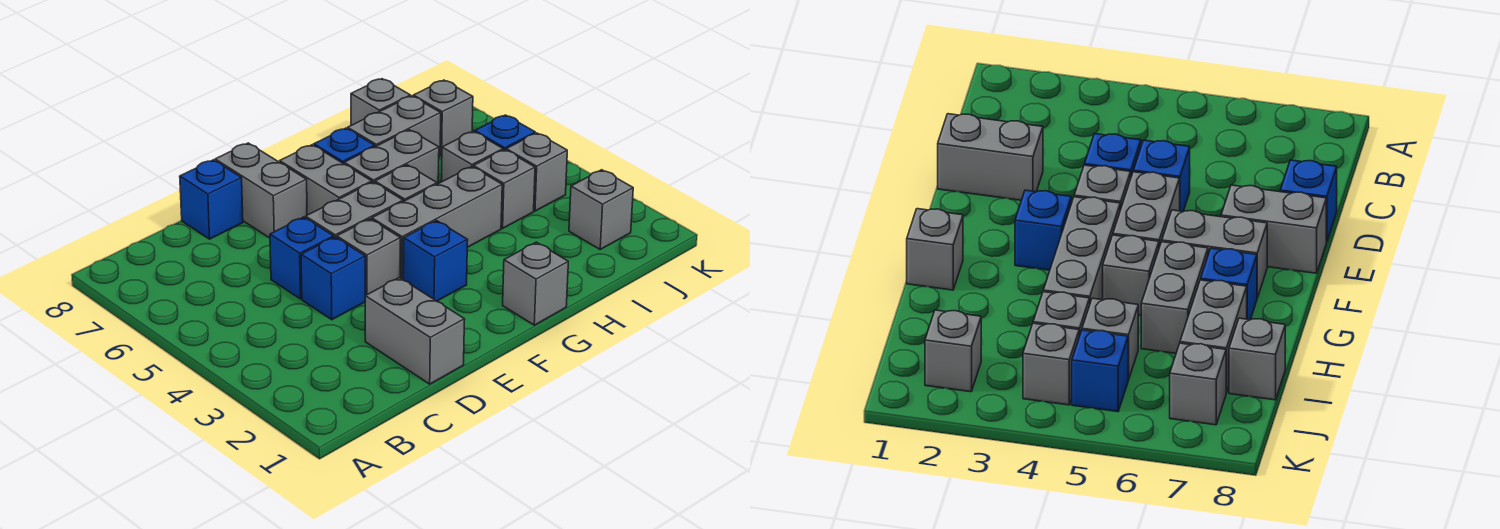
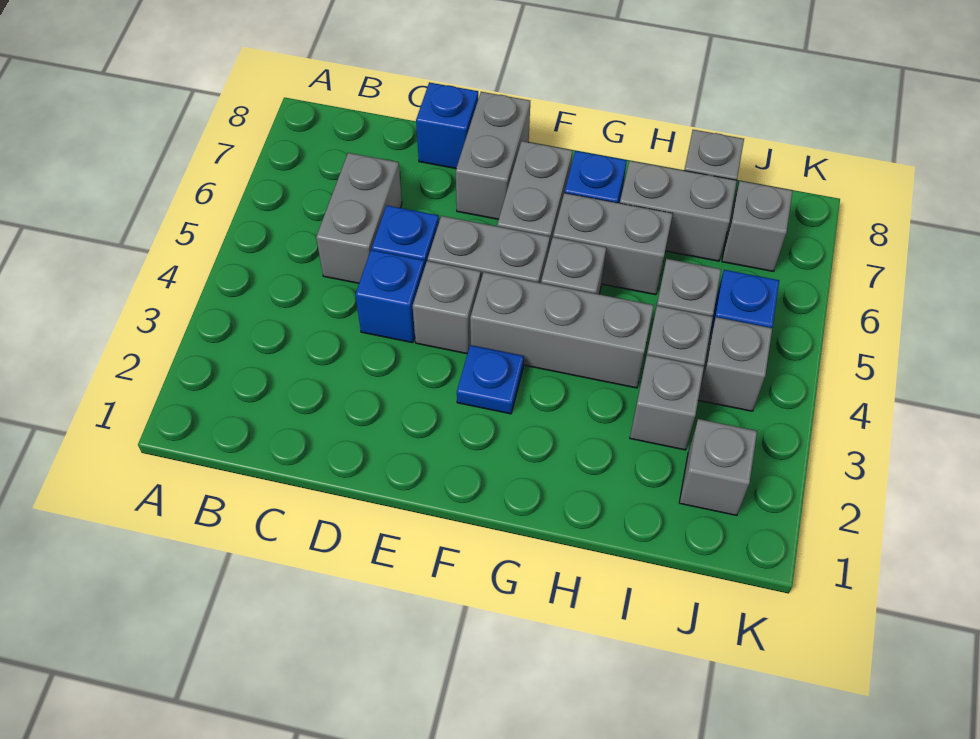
grey brick D1:D2 level 1 -> grey brick C5:C6 level 1
blue brick F3 level 1 -> blue plate F3 level 1
grey brick G1 level 1 -> grey brick I3 level 1

